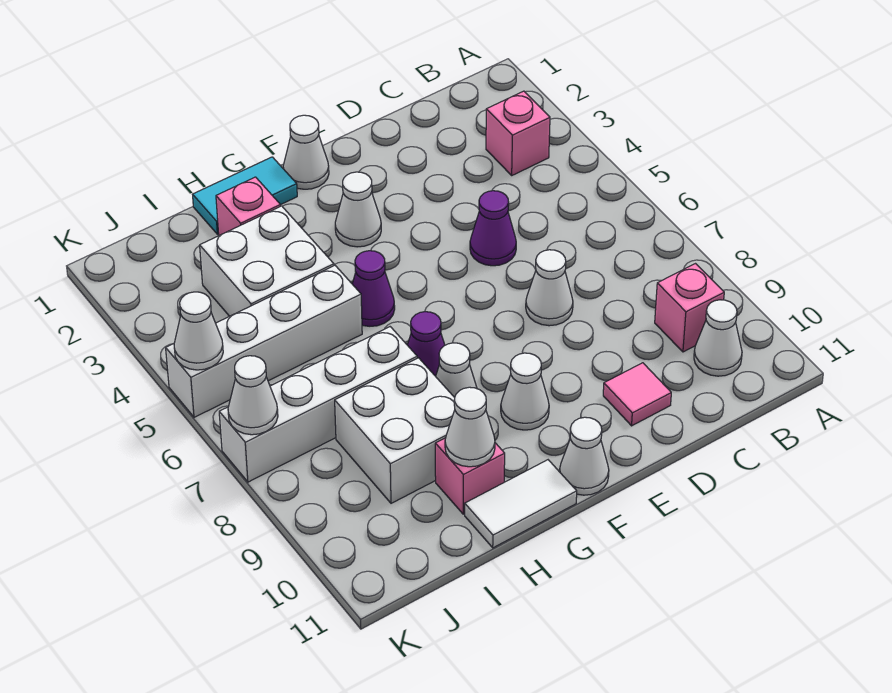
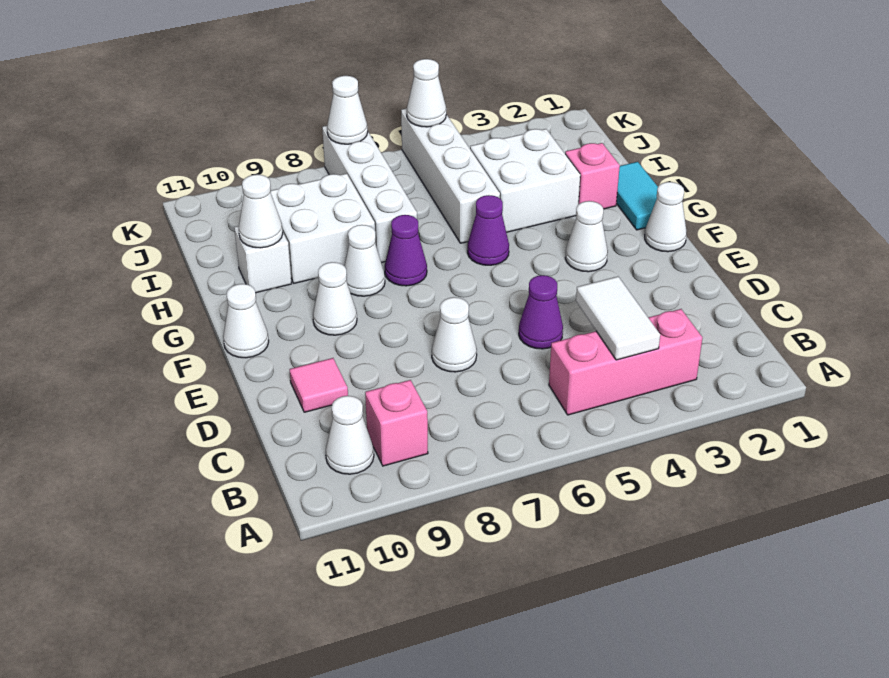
pink brick B3 level 1 -> pink brick B3:B5 level 1
white tile G11:H11 level 1 -> white tile B4:C4 level 2
pink brick H10 level 1 -> white brick H10 level 1

